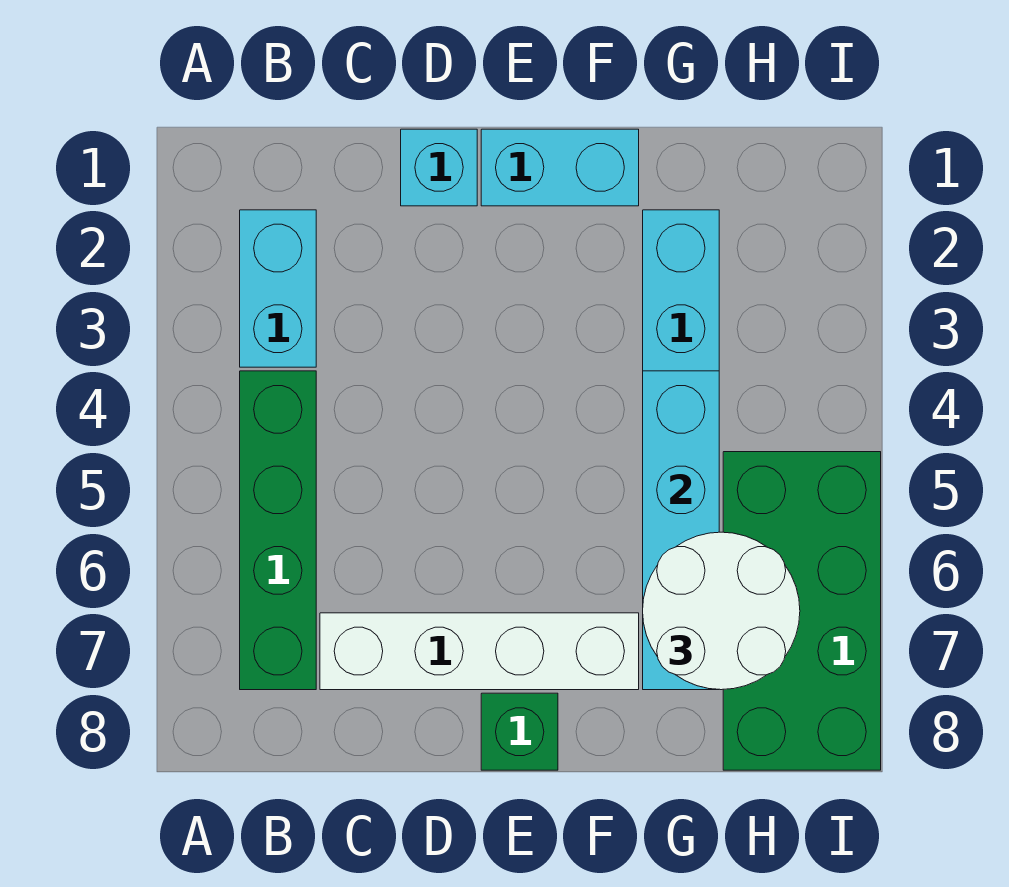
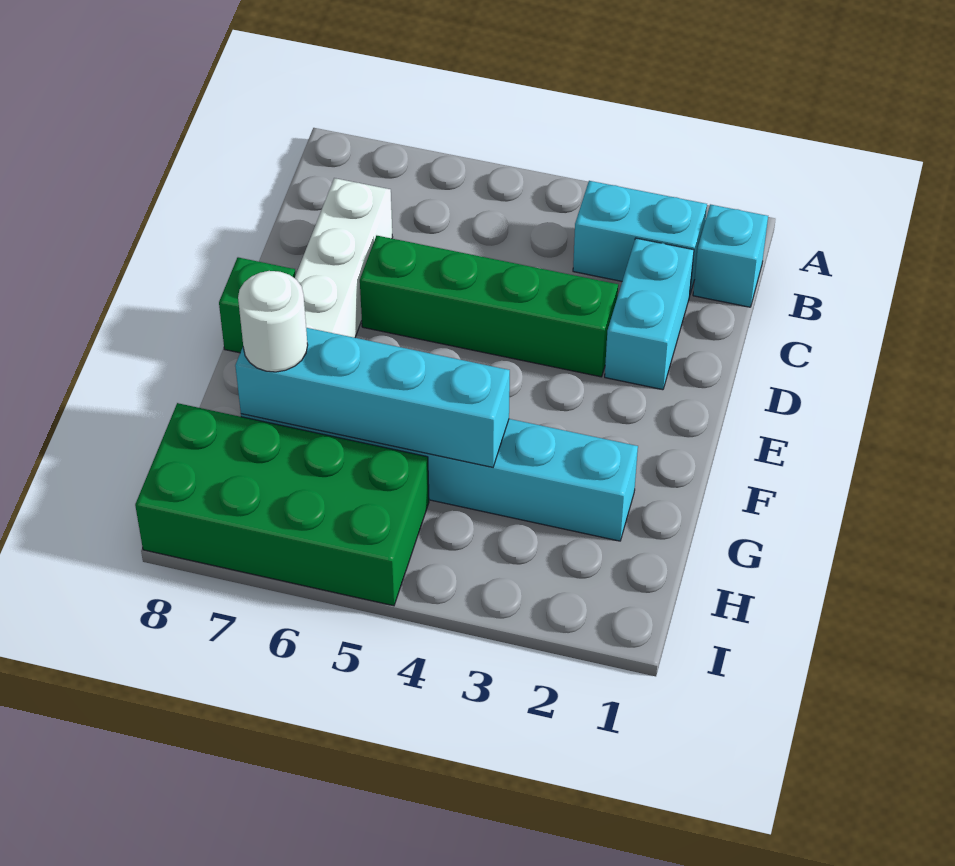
green brick B4:B7 level 1 -> green brick D3:D6 level 1
cyan brick D1 level 1 -> cyan brick B1 level 1
cyan brick E1:F1 level 1 -> cyan brick C2:D2 level 1
white round brick G6:H7 level 3 -> white round brick G7 level 3

